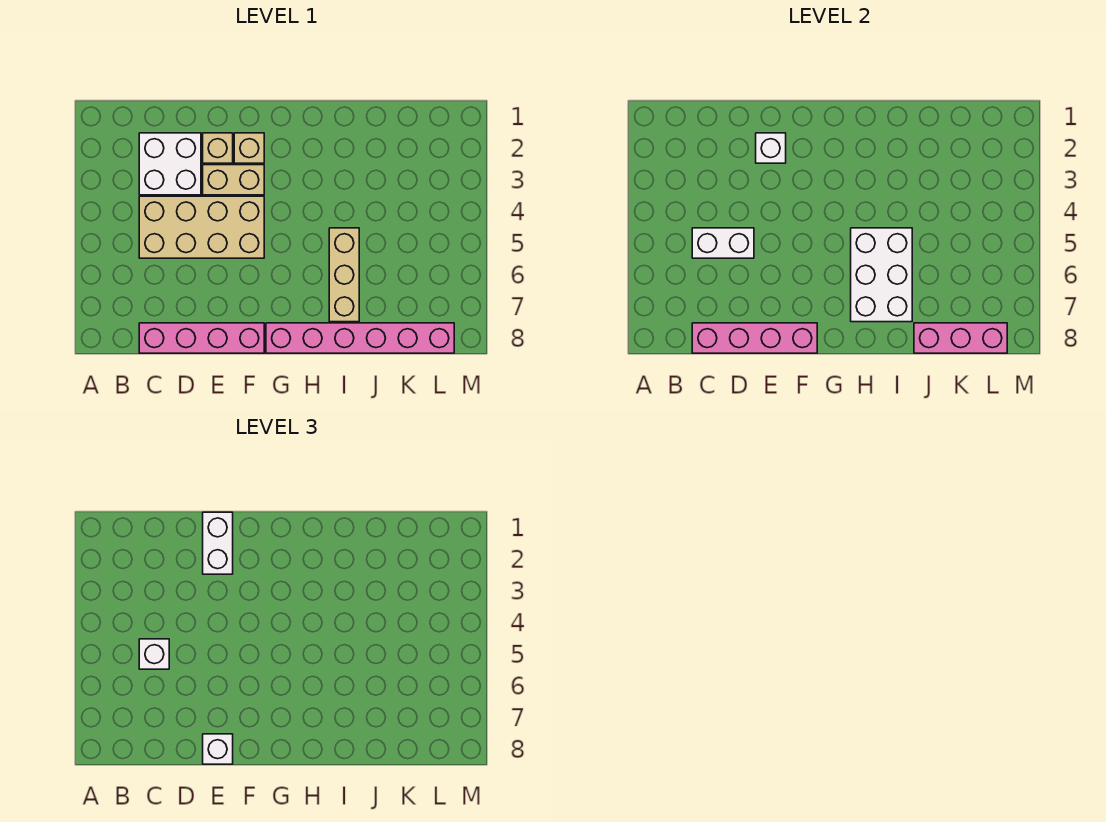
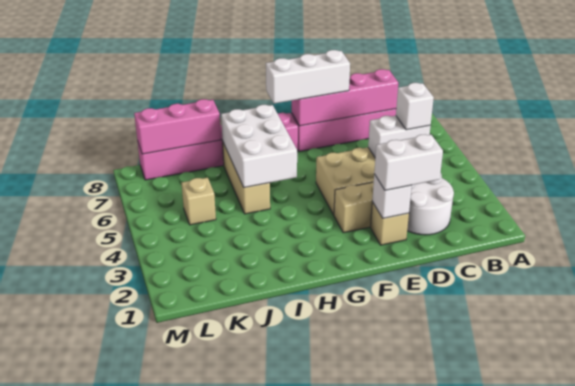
white brick C2:D3 level 1 -> white round brick C2:D3 level 1
white brick E1:E2 level 3 -> white brick D2:E2 level 3
white brick E8 level 3 -> white brick E8:G8 level 3
tan brick F2 level 1 -> tan brick K5 level 1

